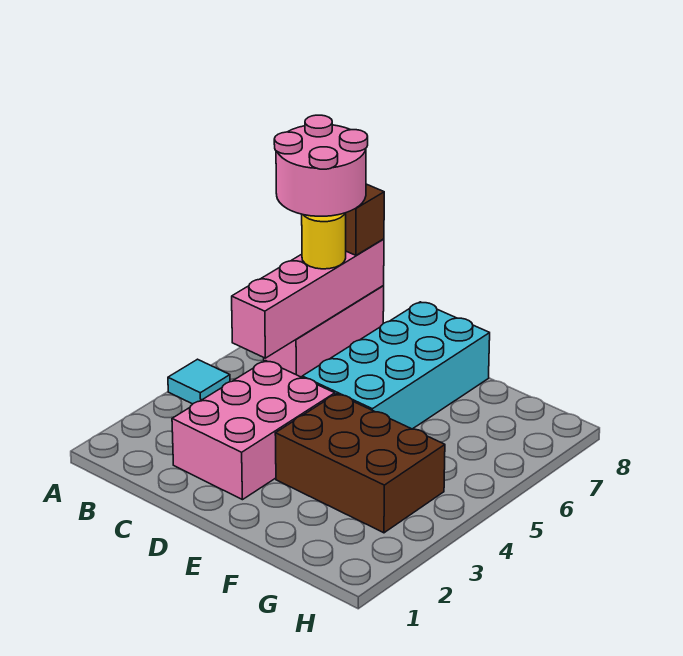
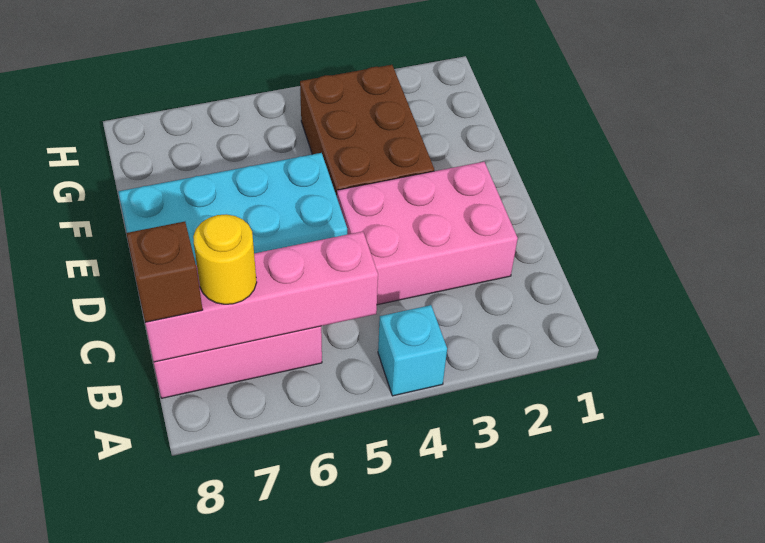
cyan tile A4 level 1 -> cyan brick A4 level 1
pink round brick A7:B8 level 4 -> none

